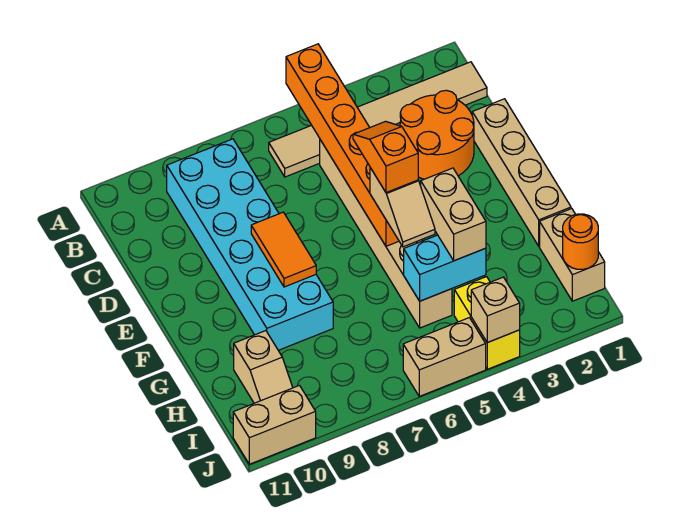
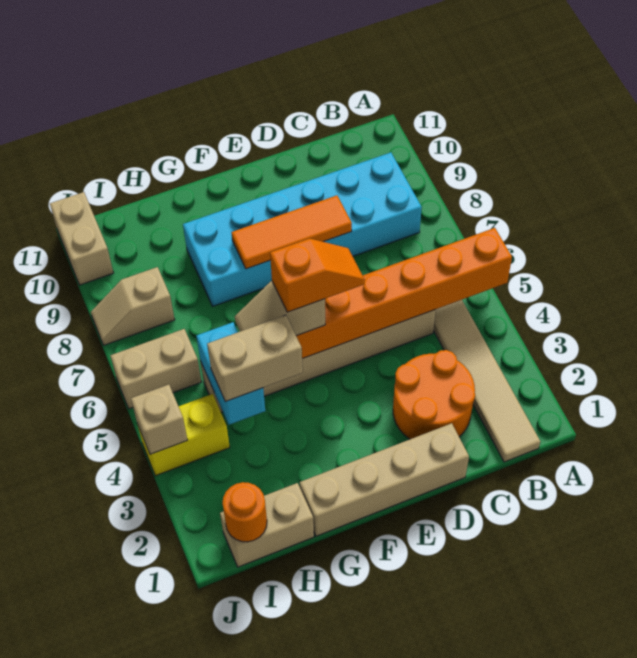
orange tile E8:F8 level 2 -> orange tile D8:F8 level 2
tan slope H10:I10 level 1 top H -> tan slope I8:J8 level 1 top I
tan brick J5:J6 level 1 -> tan brick I6:J6 level 1

